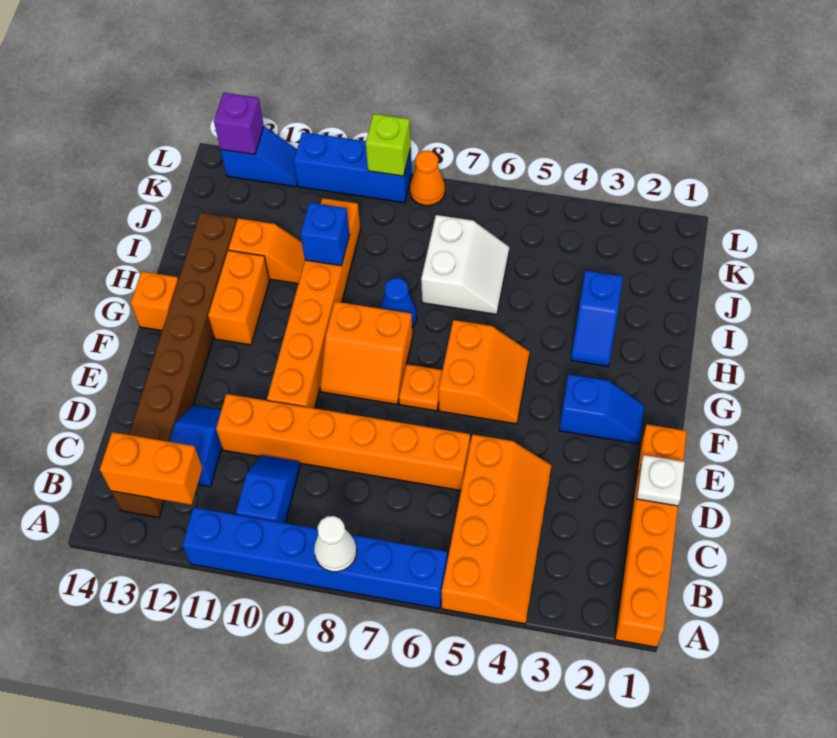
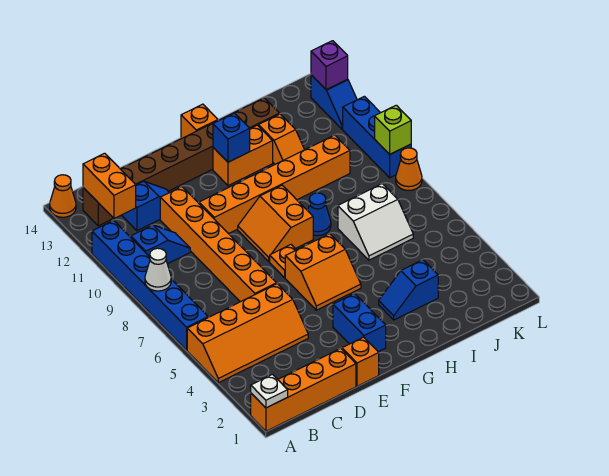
none -> orange cone A14 level 1
white plate D1 level 2 -> white plate A1 level 2
blue slope F2:F3 level 1 top 3 -> blue brick F2:F3 level 1
blue brick I10 level 2 -> blue brick G12 level 2

